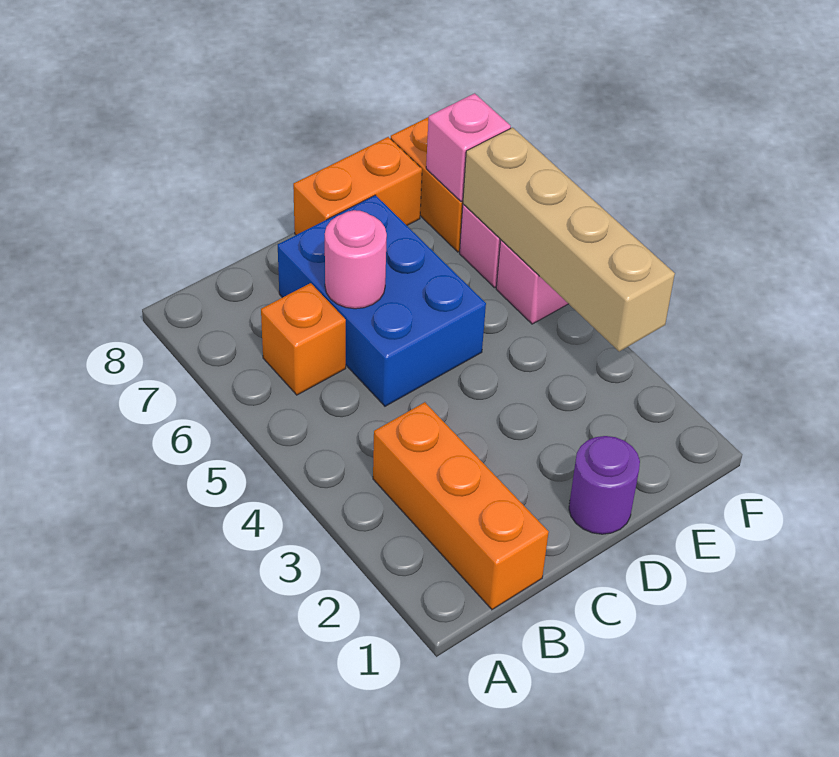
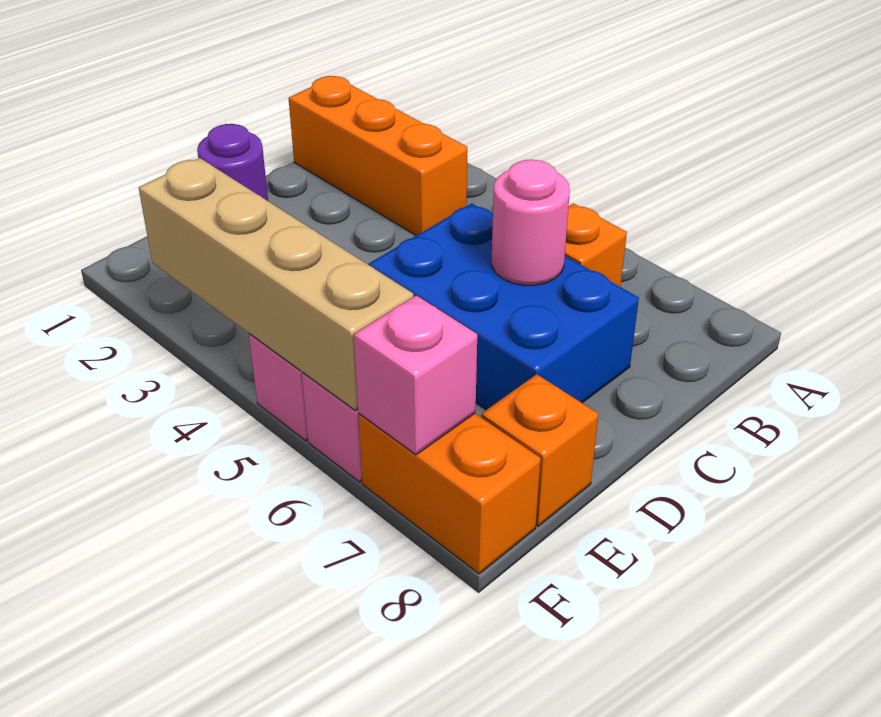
orange brick D8:E8 level 1 -> orange brick E8 level 1

